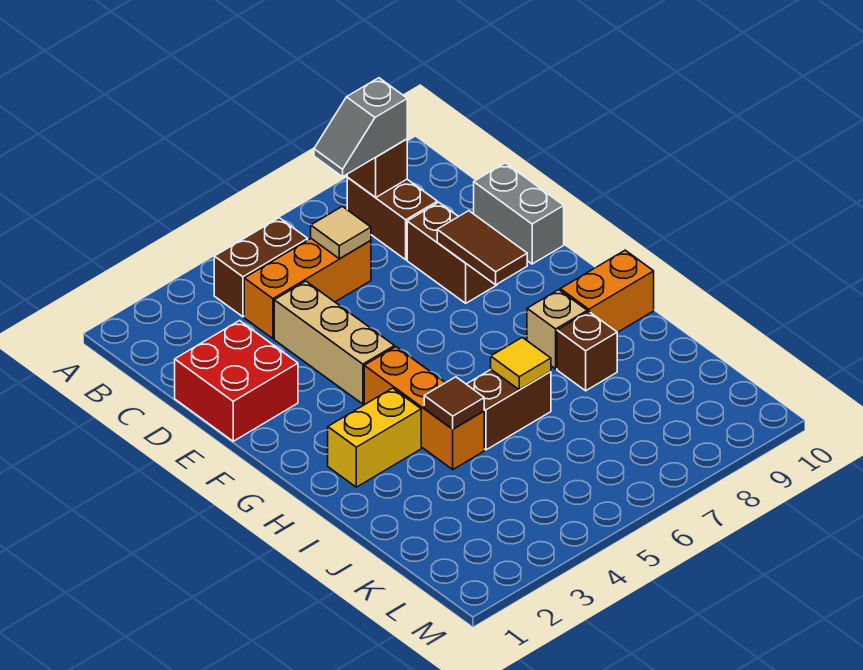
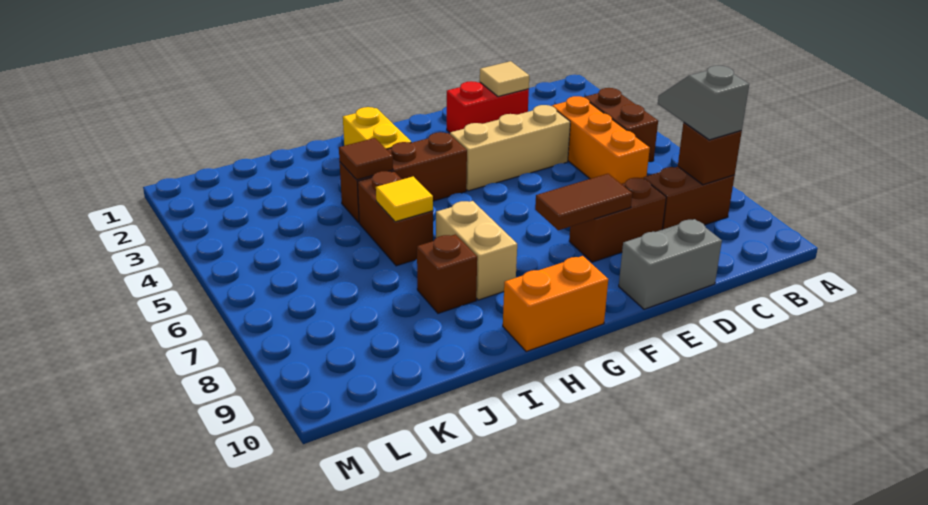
tan tile C6 level 2 -> tan tile D2 level 2
red brick D1:E2 level 1 -> red brick D2:E2 level 1
orange brick G4:I4 level 1 -> brown brick G4:I4 level 1
tan brick H8 level 1 -> tan brick H7:H8 level 1
orange brick H9:H10 level 1 -> orange brick G10:H10 level 1

